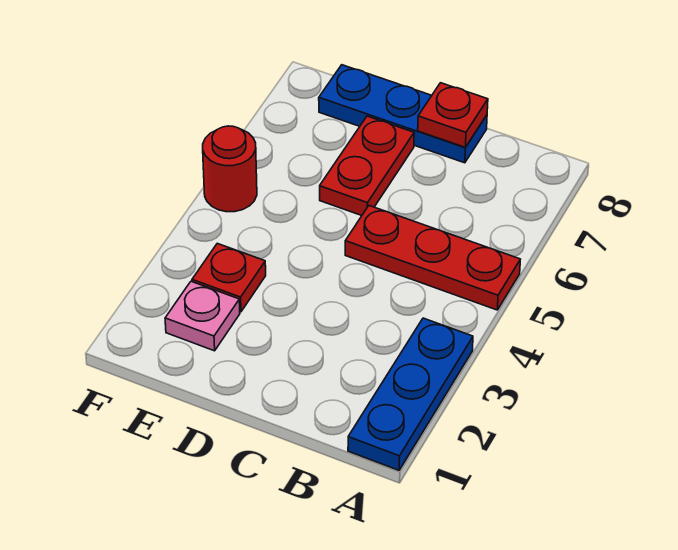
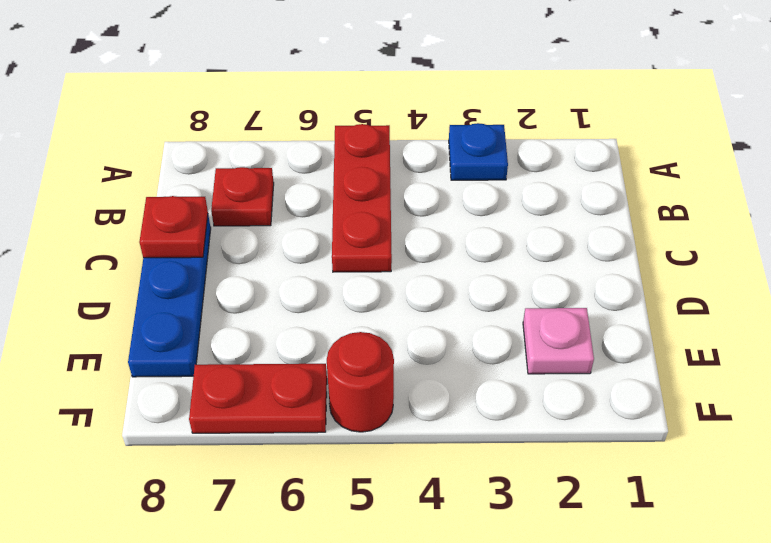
blue plate A1:A3 level 1 -> blue plate A3 level 1
red plate D6:D7 level 1 -> red plate F6:F7 level 1
red plate E3 level 1 -> red plate B7 level 1

